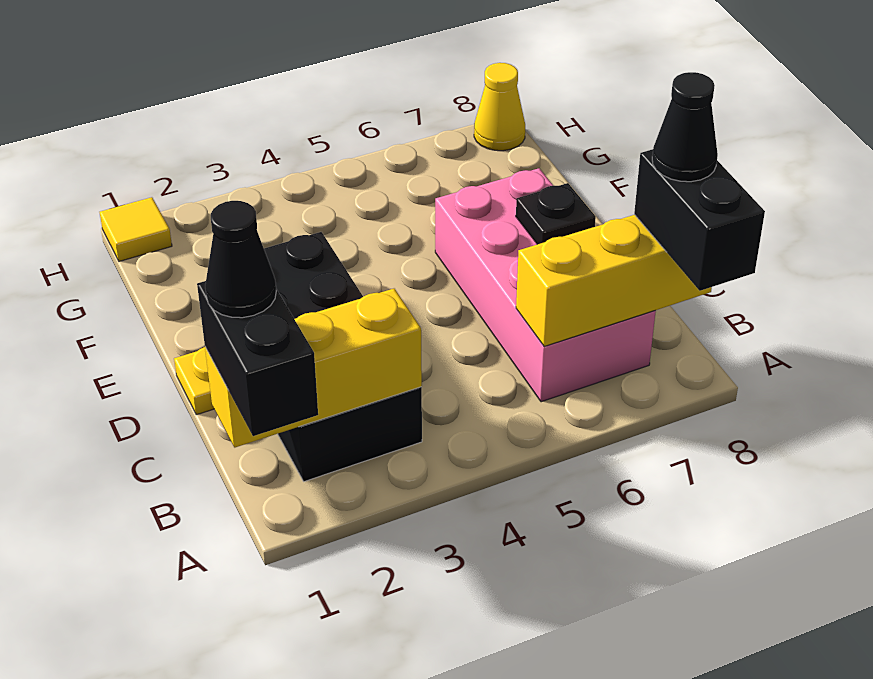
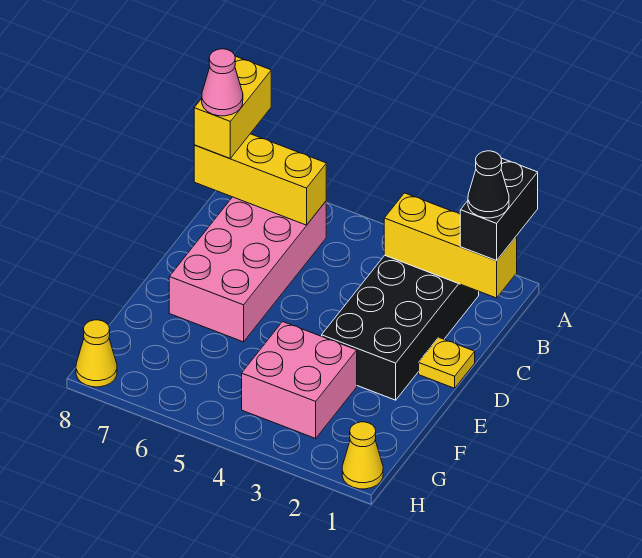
black brick A8:B8 level 3 -> yellow brick A8:B8 level 3
black cone B8 level 4 -> pink cone B8 level 4
black plate D7 level 2 -> none
none -> pink brick F3:G4 level 1
yellow tile H1 level 1 -> yellow cone H1 level 1

